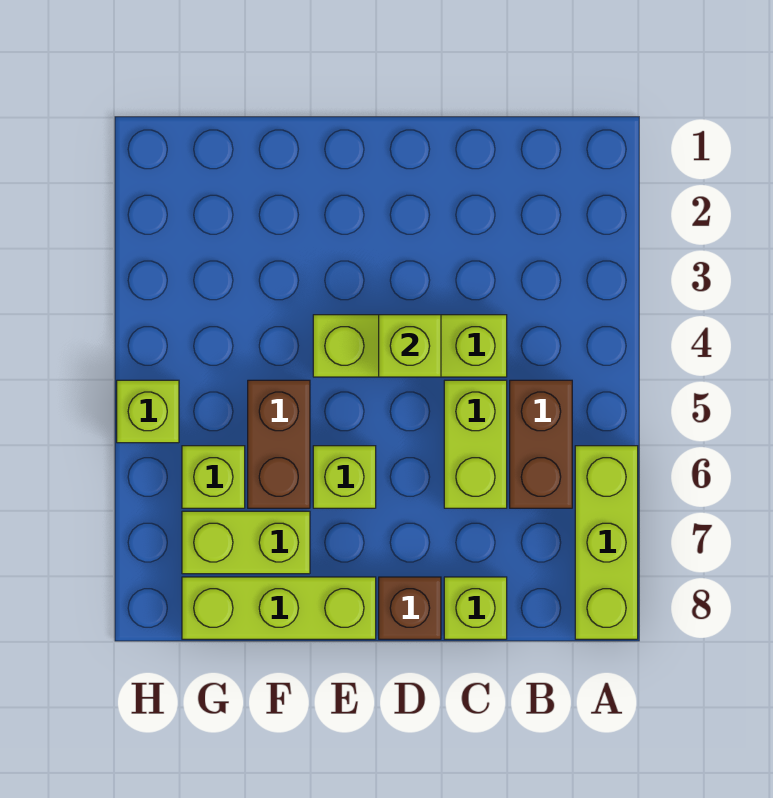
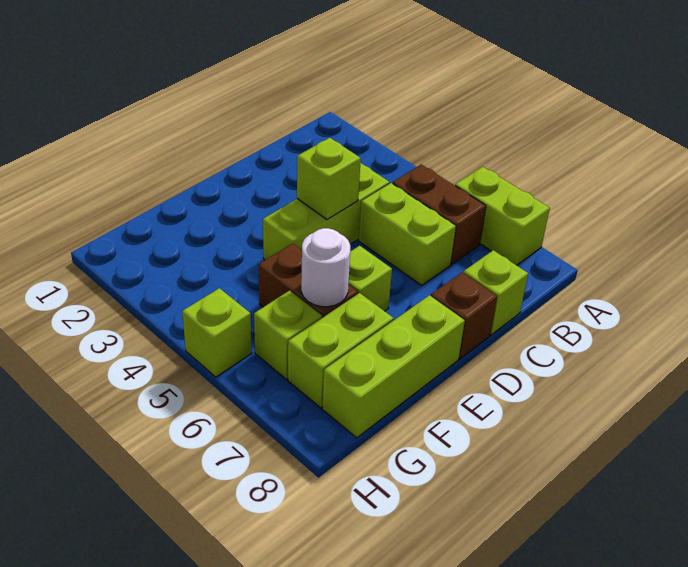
lime brick A6:A8 level 1 -> lime brick A6:A7 level 1
none -> white round brick F6 level 2

